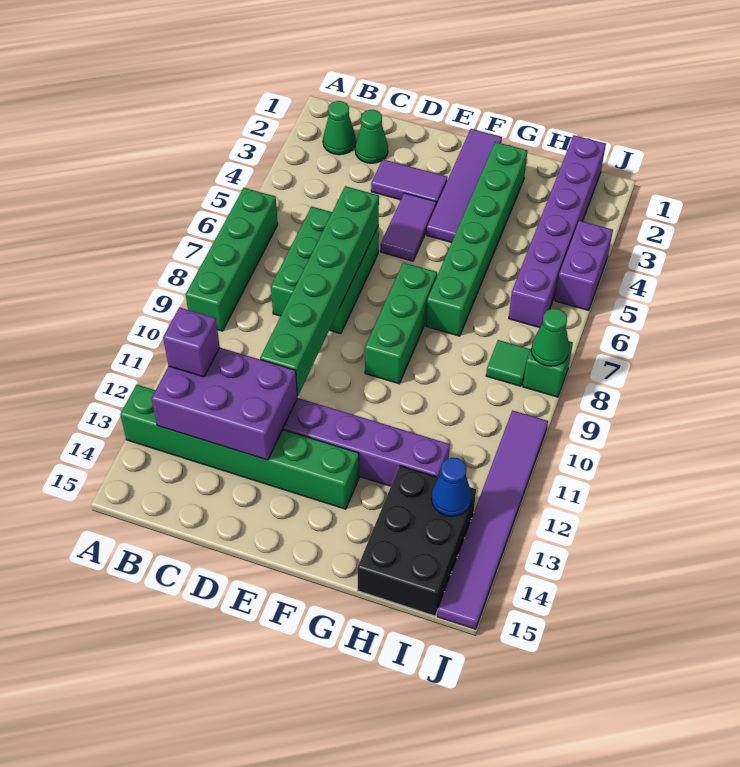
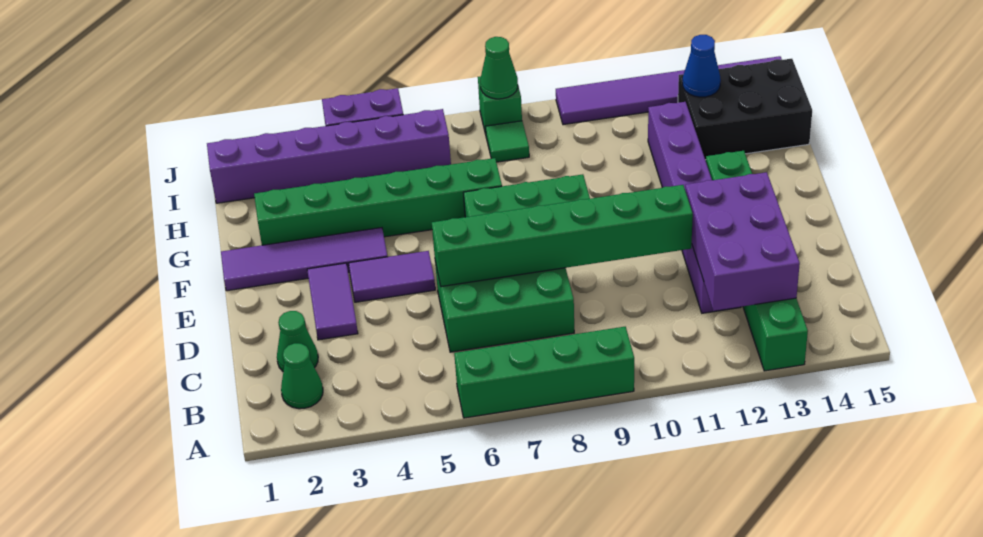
purple brick B12 level 3 -> none

